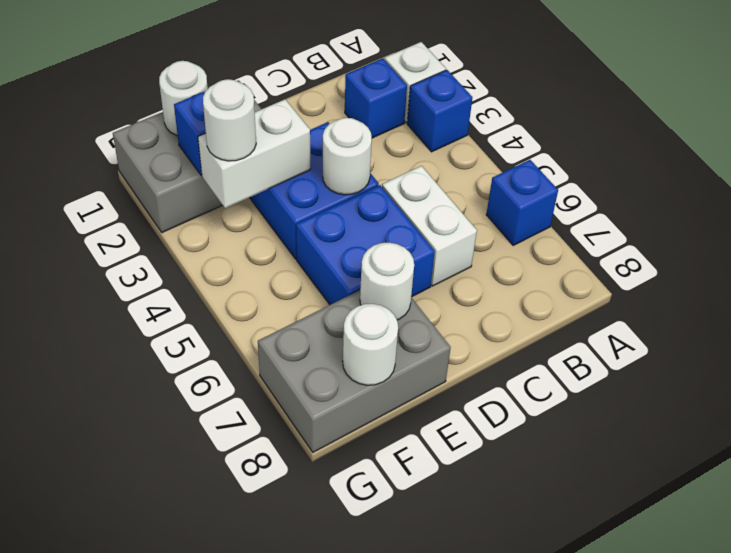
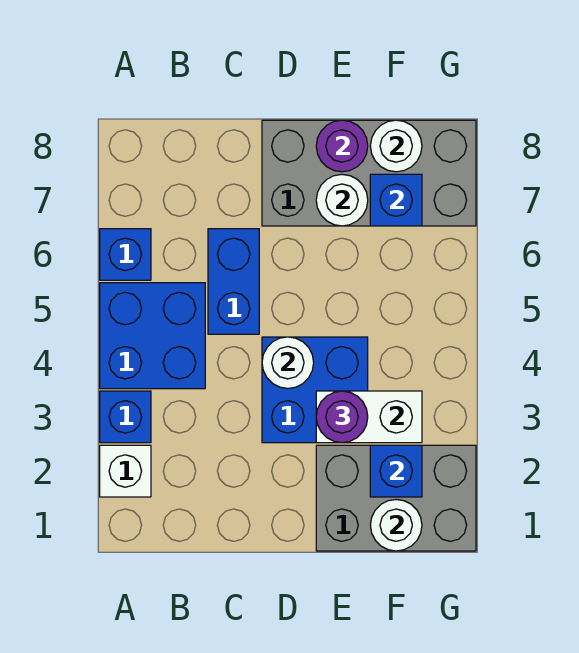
blue brick B2 level 1 -> blue brick F7 level 2
white brick C5:C6 level 1 -> blue brick C5:C6 level 1
blue brick D5:E6 level 1 -> blue brick A4:B5 level 1
none -> purple round brick E3 level 3
grey brick E7:G8 level 1 -> grey brick D7:G8 level 1
none -> purple round brick E8 level 2
white round brick F3 level 3 -> none

